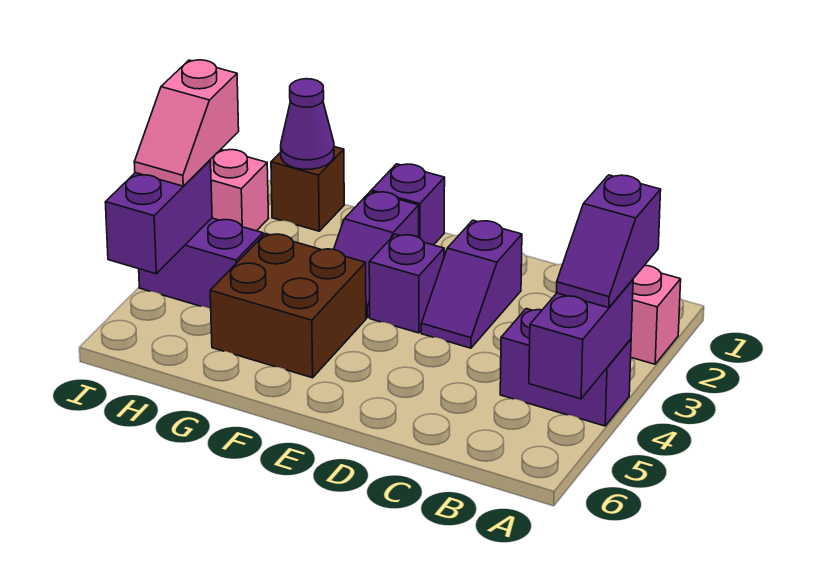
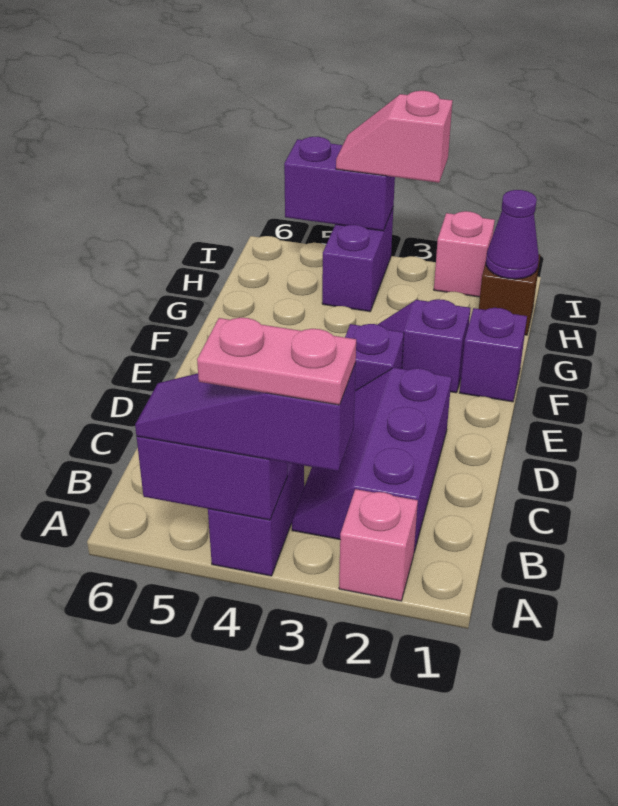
purple slope A3:A4 level 3 top 3 -> purple slope A3:A5 level 3 top 3
none -> pink plate A3:A4 level 4
purple slope D2:D3 level 1 top 2 -> purple slope B2:D3 level 1 top 2
brown brick F4:G5 level 1 -> none

